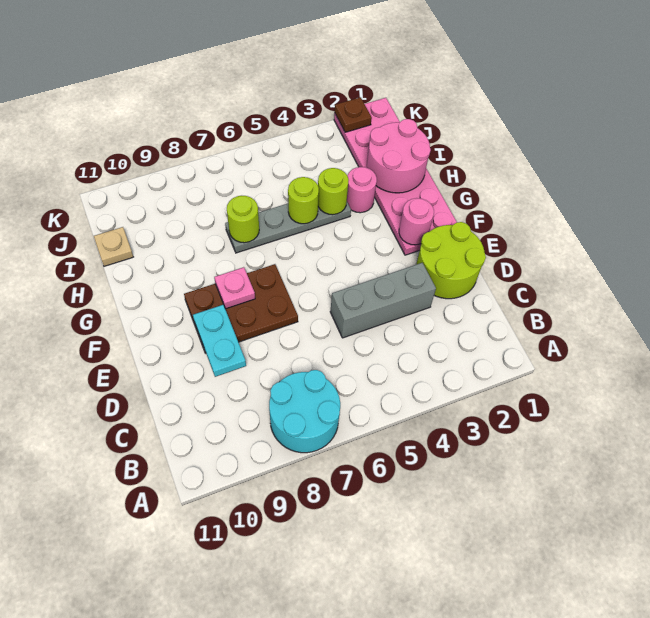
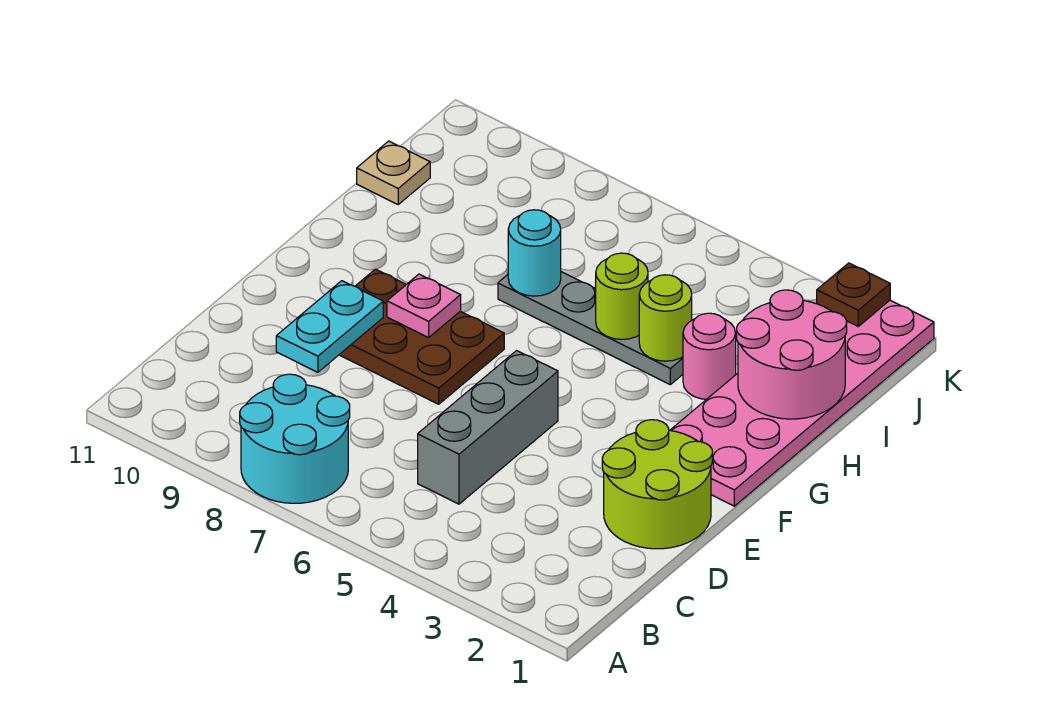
grey brick D3:D5 level 1 -> grey brick C5:E5 level 1
pink round brick F2 level 2 -> none
lime round brick H7 level 2 -> cyan round brick H7 level 2

